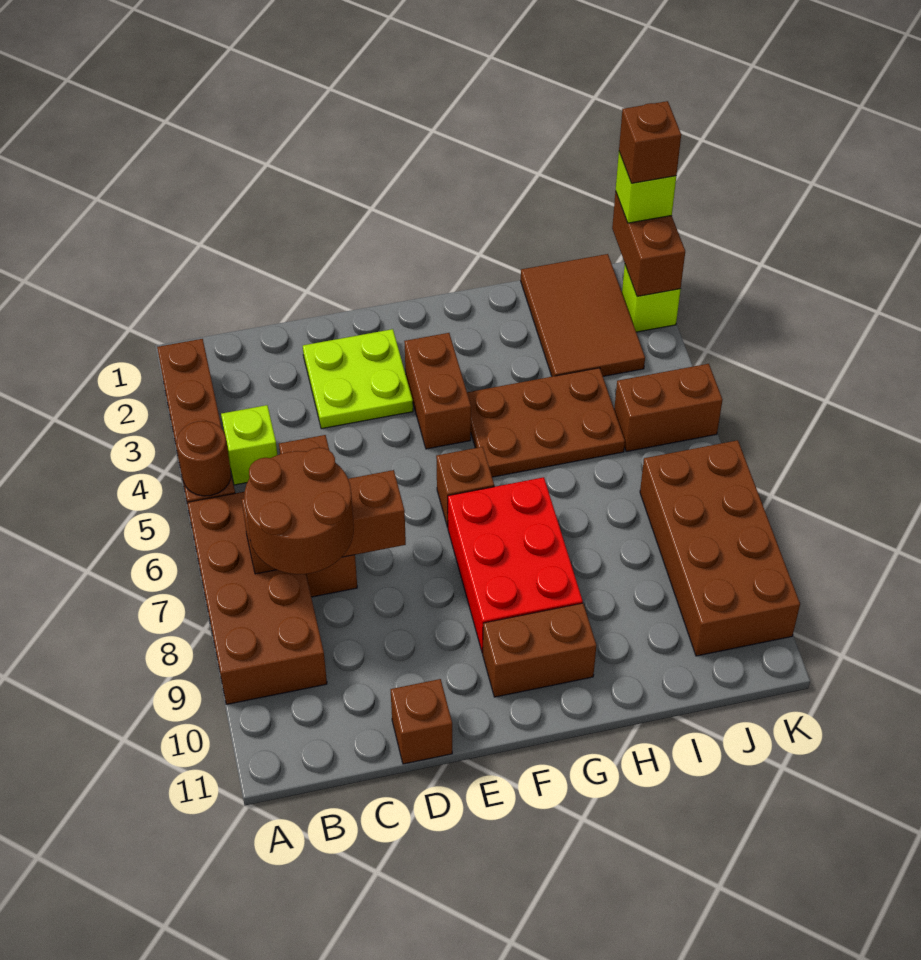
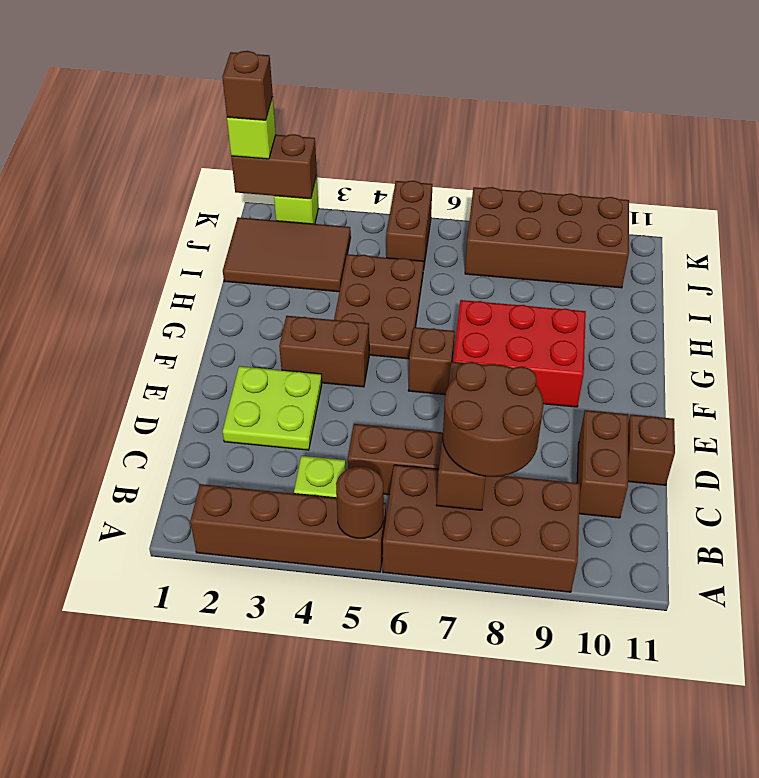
brown brick F10:G10 level 1 -> brown brick C10:D10 level 1

